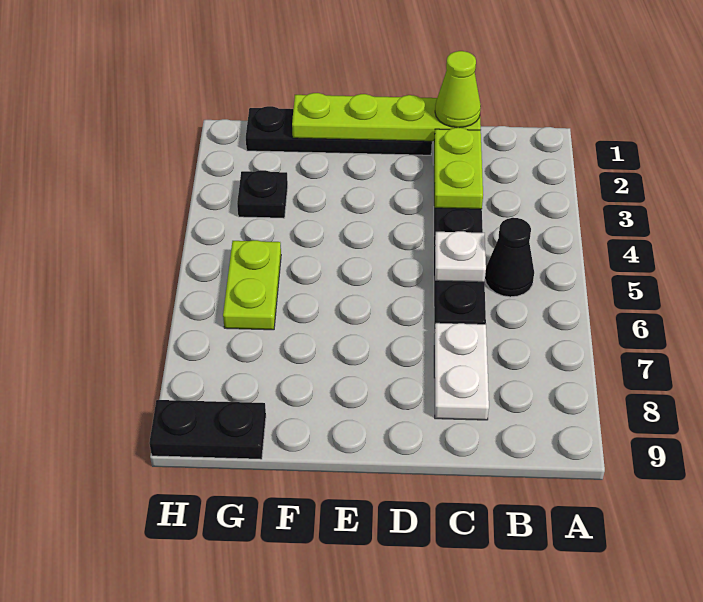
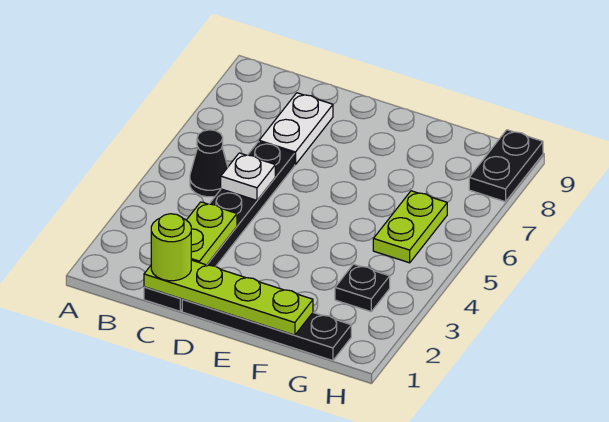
lime cone C1 level 3 -> lime round brick C1 level 3
black plate G9:H9 level 1 -> black plate H8:H9 level 1

